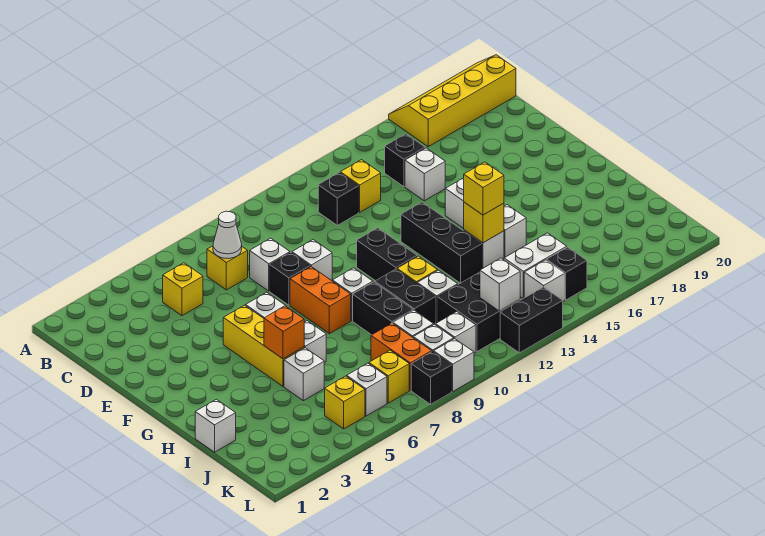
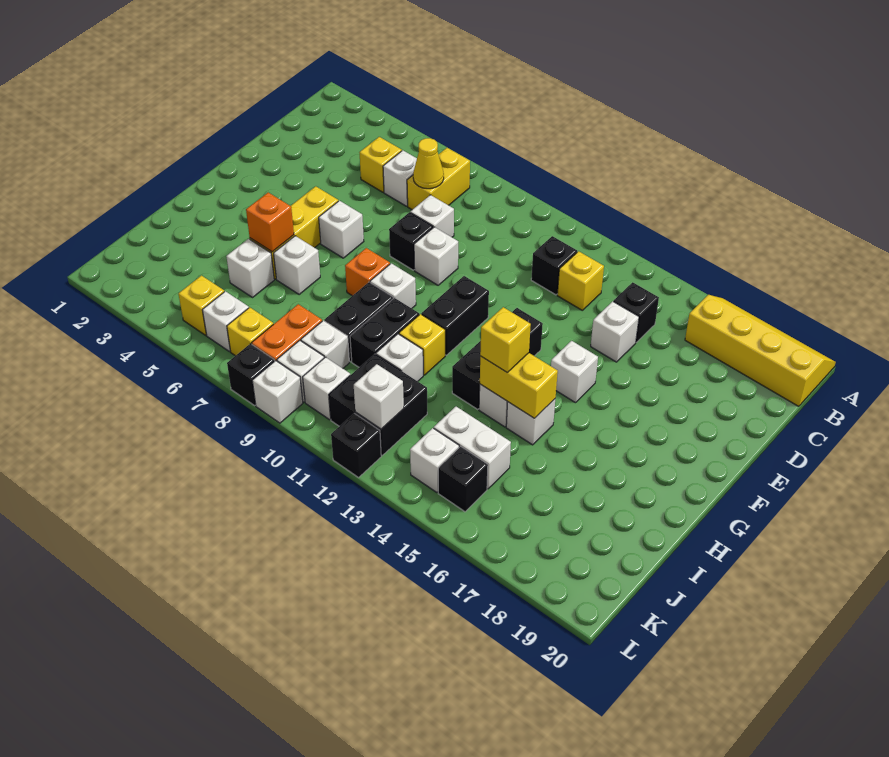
yellow brick C7 level 1 -> yellow brick B7:C7 level 1
white cone C7 level 2 -> yellow cone C7 level 2
orange brick F8:G8 level 1 -> orange brick G8 level 1
yellow brick H14 level 2 -> yellow brick H14:H15 level 2
white brick I1 level 1 -> white brick C6 level 1
black brick L12:L13 level 1 -> black brick L12 level 1

